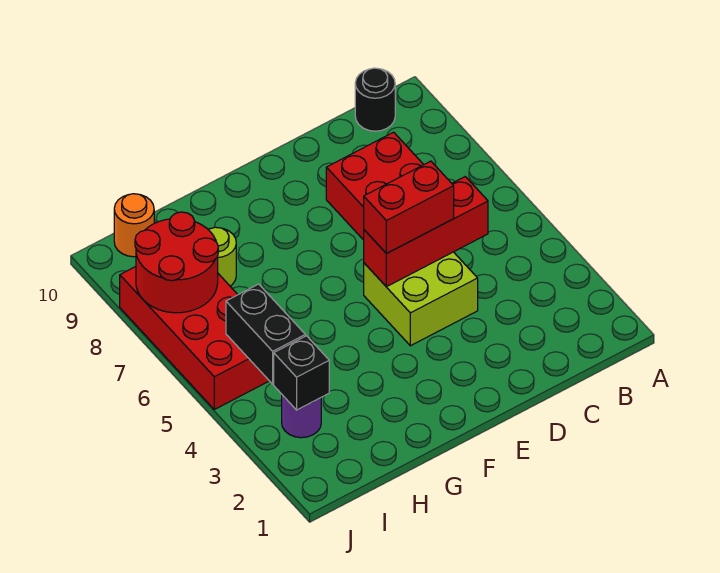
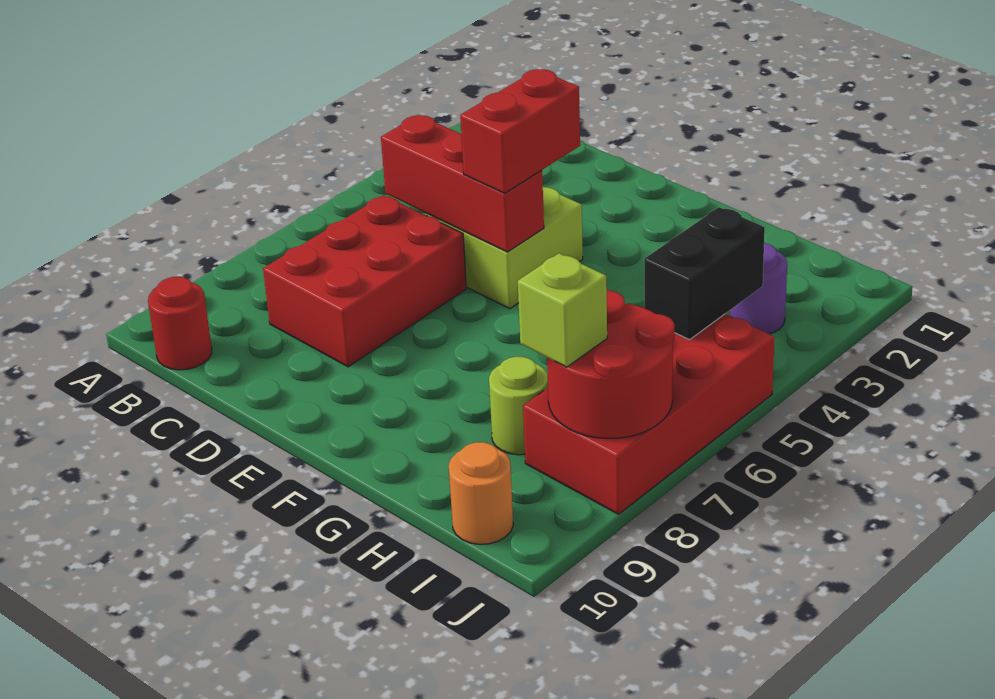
black round brick B10 level 1 -> red round brick B10 level 1
red brick D5:E5 level 3 -> red brick E4:E5 level 3
black brick I3 level 2 -> none
none -> lime brick I8 level 3

